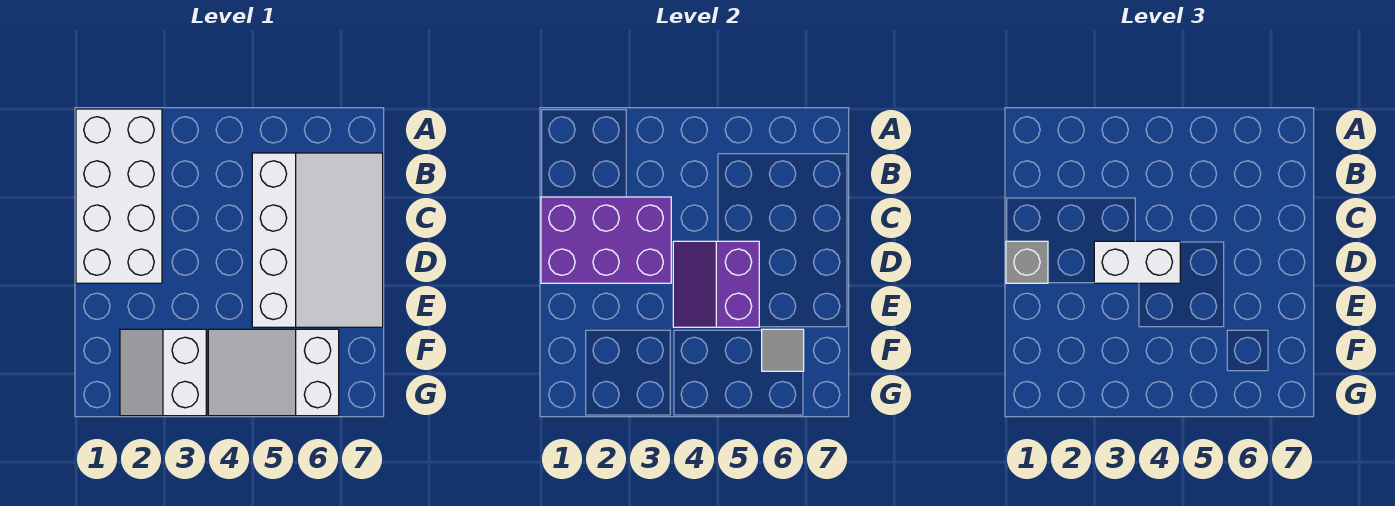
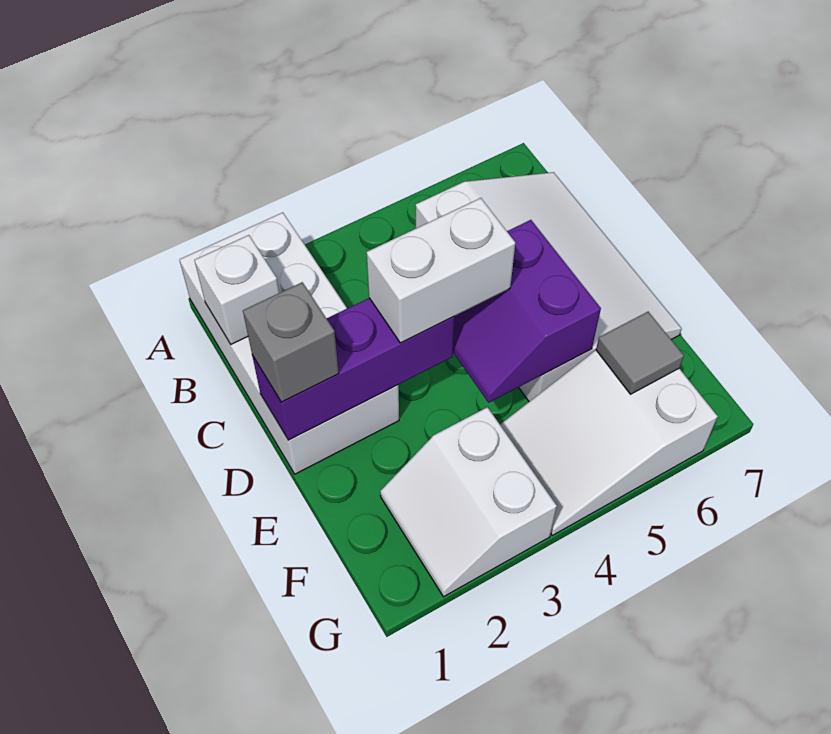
none -> white brick B1 level 2
purple brick C1:D3 level 2 -> purple brick D1:D3 level 2

